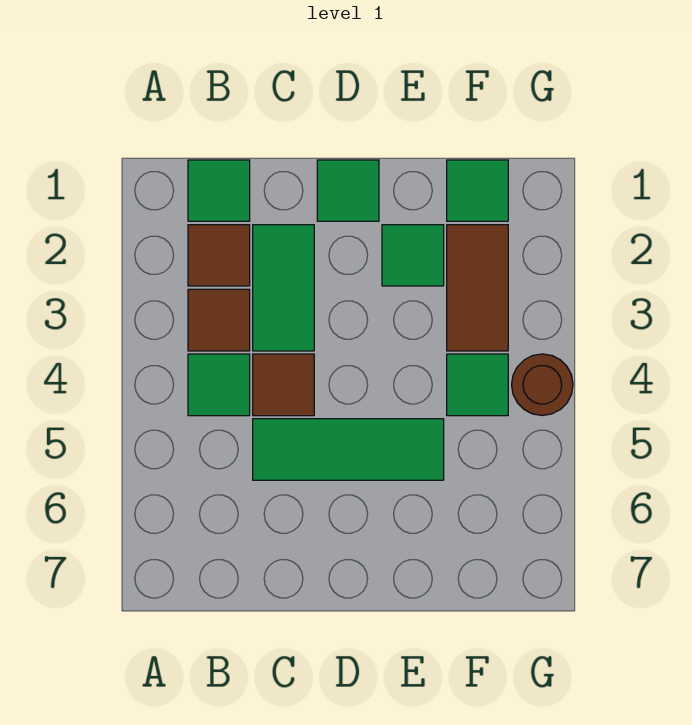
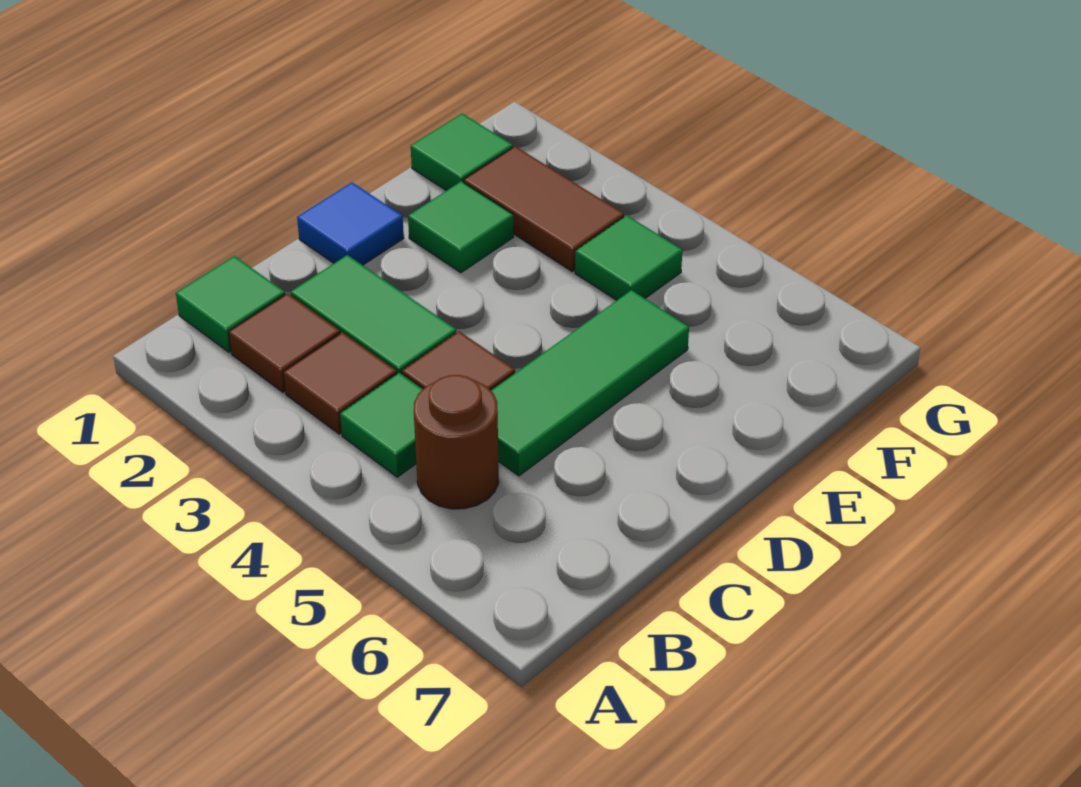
green tile D1 level 1 -> blue tile D1 level 1
brown round brick G4 level 1 -> brown round brick B5 level 1

